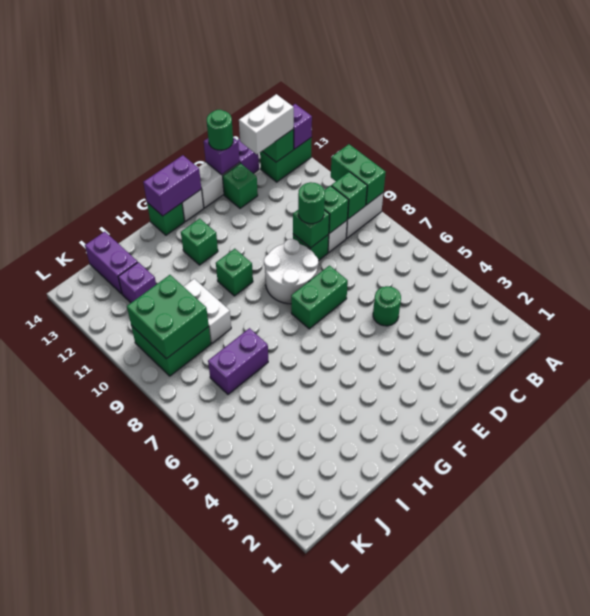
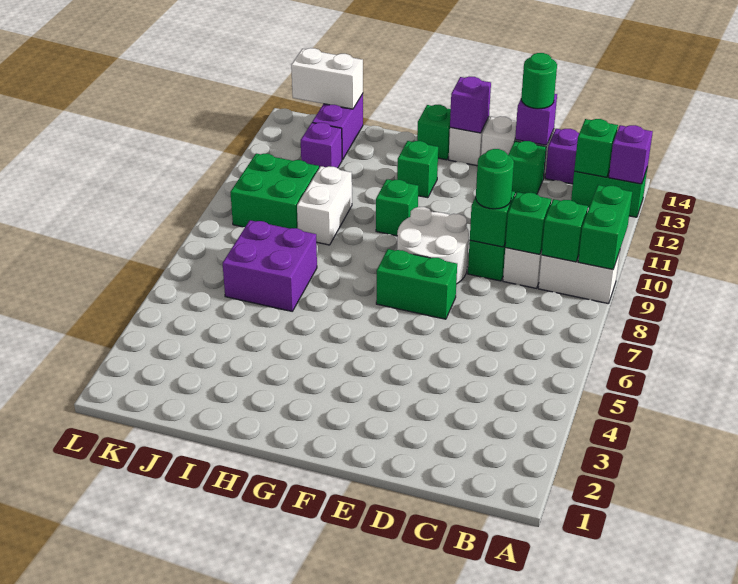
white brick B13:C13 level 3 -> white brick J14:K14 level 2
green round brick D5 level 1 -> none
purple brick F14:G14 level 2 -> purple brick F14 level 2
purple brick I7:J7 level 1 -> purple brick I6:J7 level 1
green brick J9:K10 level 2 -> none

